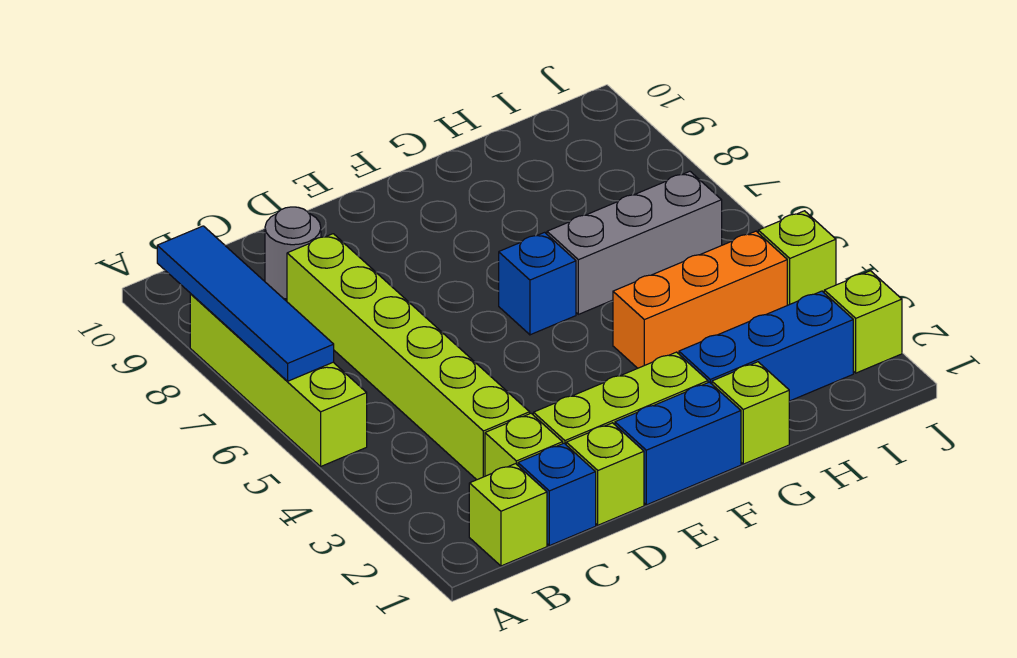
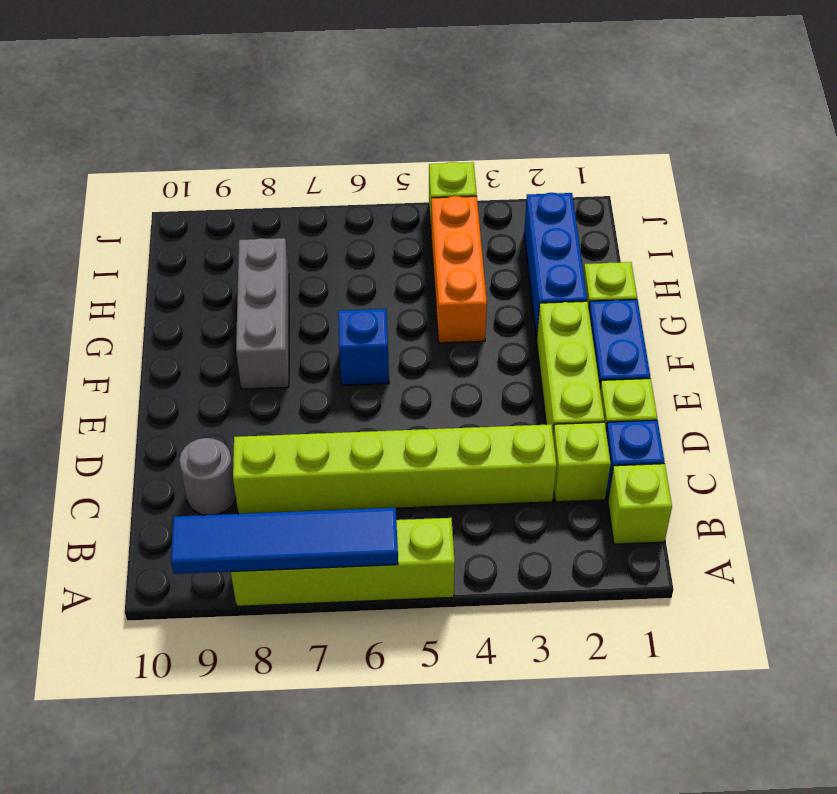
grey brick G6:I6 level 1 -> grey brick F8:H8 level 1
lime brick J2 level 1 -> none

